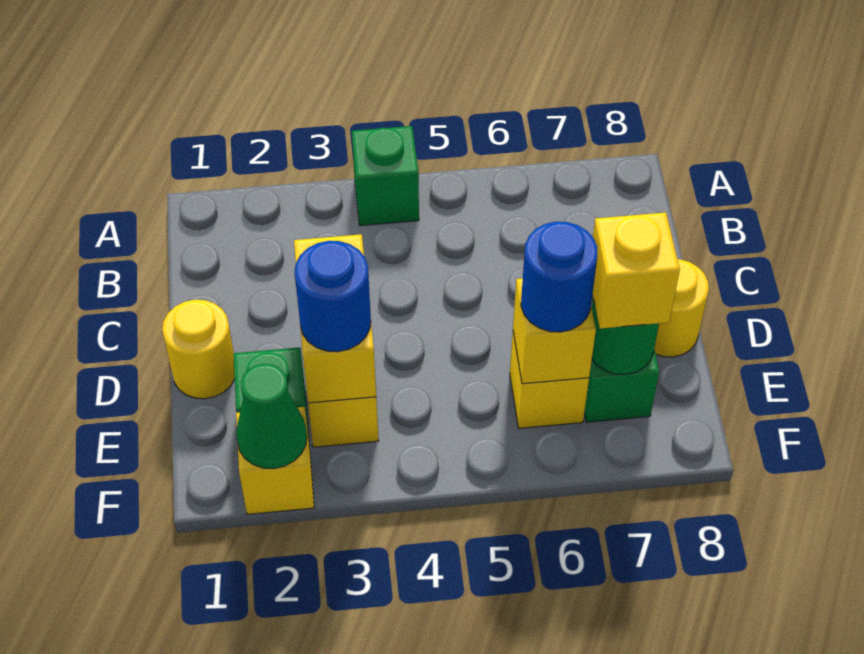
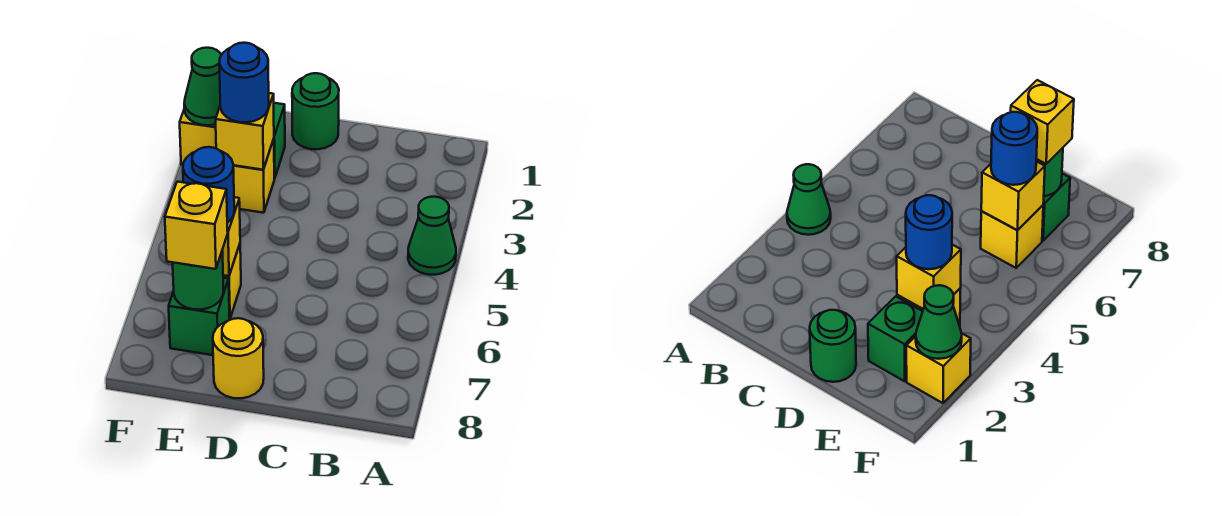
green brick A4 level 1 -> green cone A4 level 1
yellow round brick D1 level 1 -> green round brick D1 level 1
yellow brick D3:E3 level 2 -> yellow brick E3 level 2

